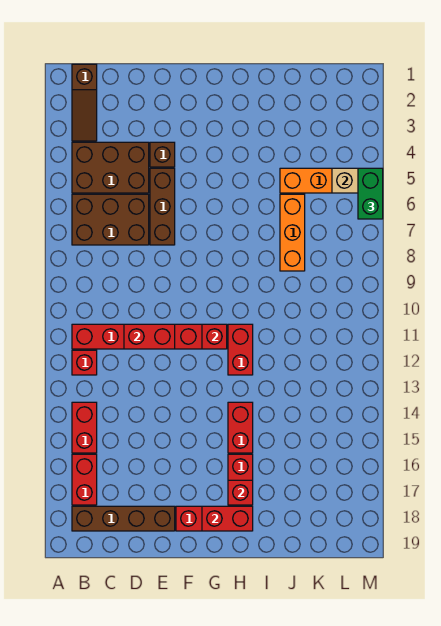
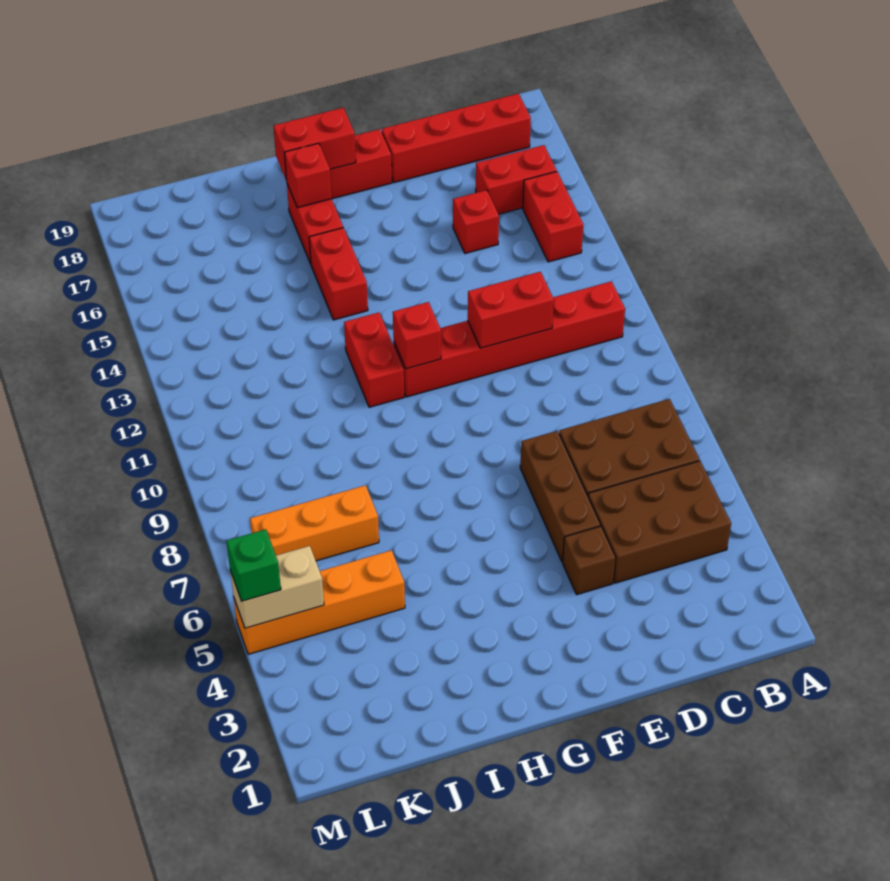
brown slope B1:B3 level 1 top 1 -> none
red brick B12 level 1 -> red brick D15 level 1
red brick B16:B17 level 1 -> red brick B16:C16 level 1
brown brick B18:E18 level 1 -> red brick B18:E18 level 1
orange brick J6:J8 level 1 -> orange brick J7:L7 level 1
green brick M5:M6 level 3 -> green brick M5 level 3

